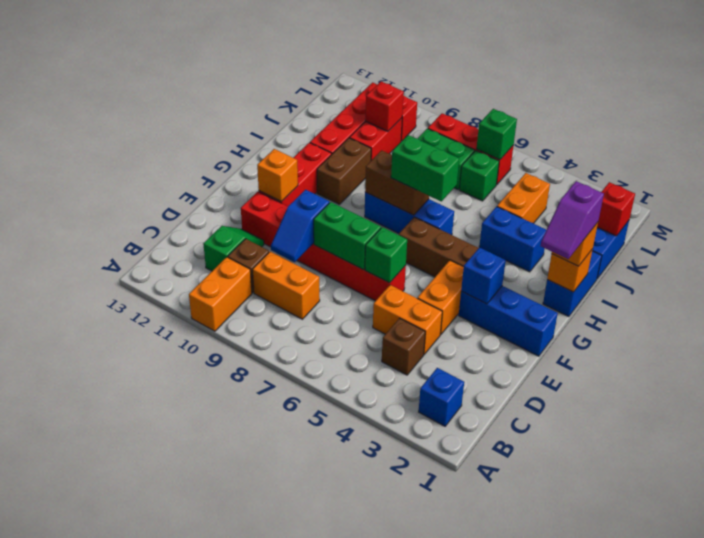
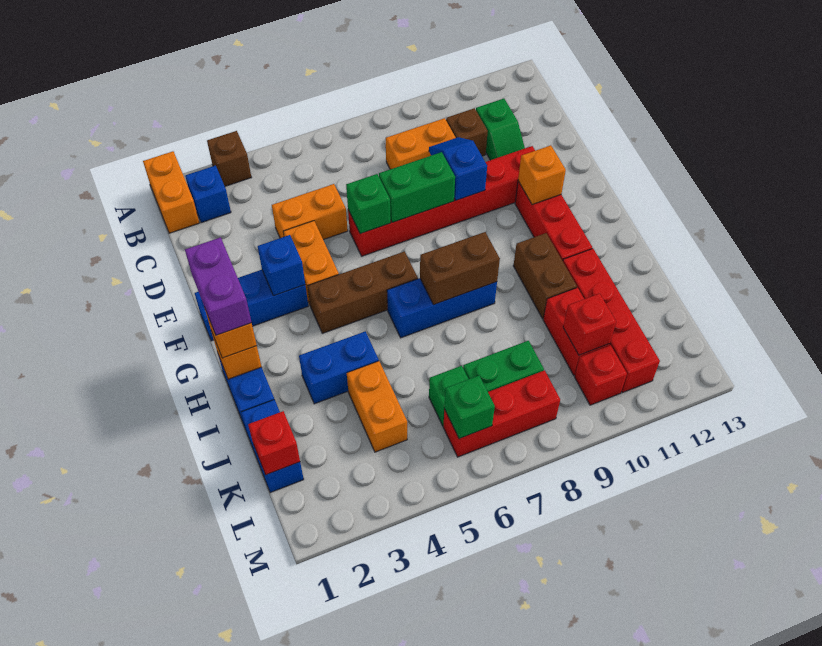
orange brick A10:B10 level 1 -> orange brick A1:B1 level 1
brown brick C4 level 1 -> brown brick A3 level 1
purple slope G1:H1 level 4 top H -> purple brick G1:H1 level 4
green brick H6:H7 level 3 -> none

